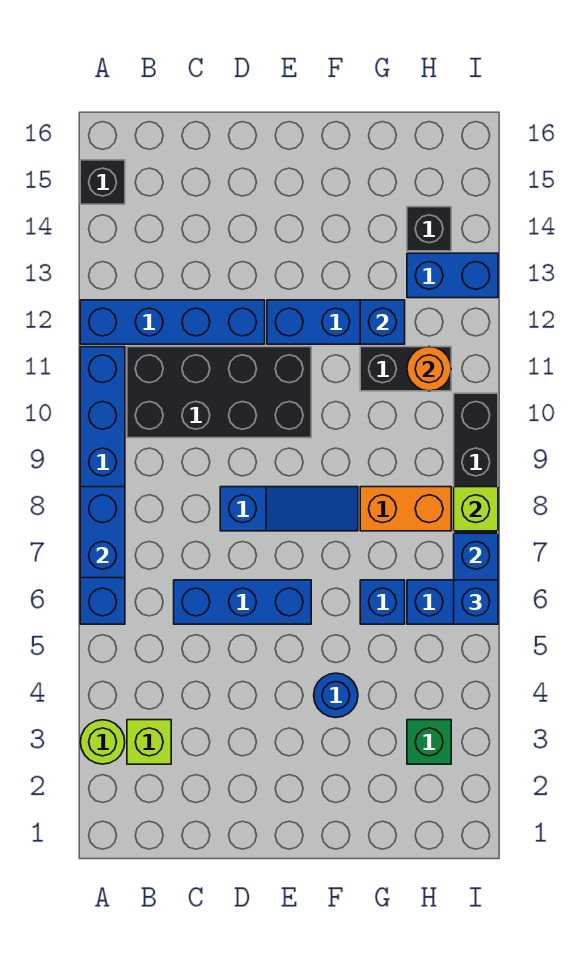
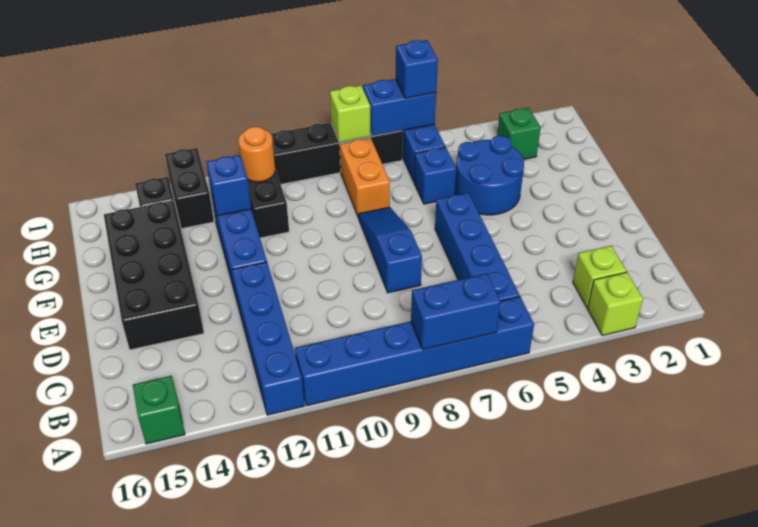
lime round brick A3 level 1 -> lime brick A3 level 1
black brick A15 level 1 -> green brick A15 level 1
black brick B10:E11 level 1 -> black brick D14:G15 level 1
blue brick C6:E6 level 1 -> blue brick B6:E6 level 1
blue round brick F4 level 1 -> blue round brick F4:G5 level 1
blue brick H13:I13 level 1 -> black brick H13:I13 level 1

